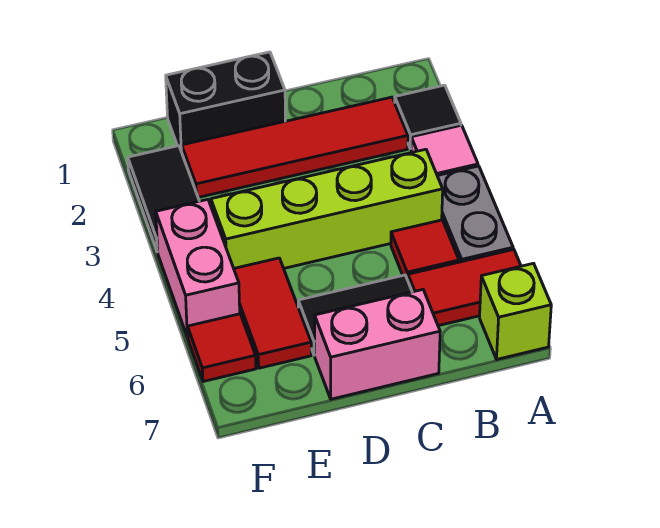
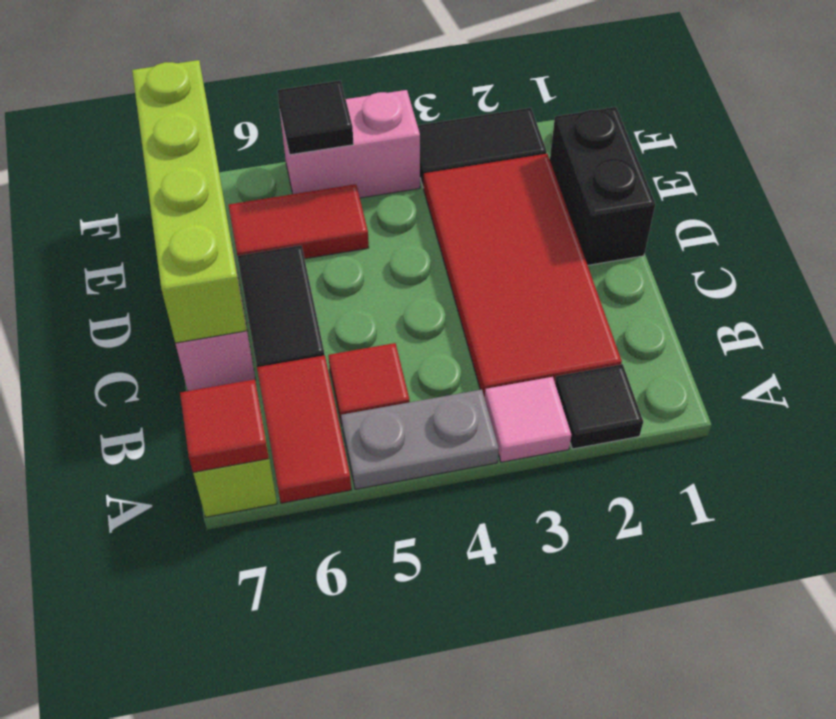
red tile B2:E2 level 1 -> red tile B2:E3 level 1
lime brick B4:E4 level 1 -> lime brick C7:F7 level 2
none -> black tile F5 level 2
red tile F6 level 1 -> red tile A7 level 2

